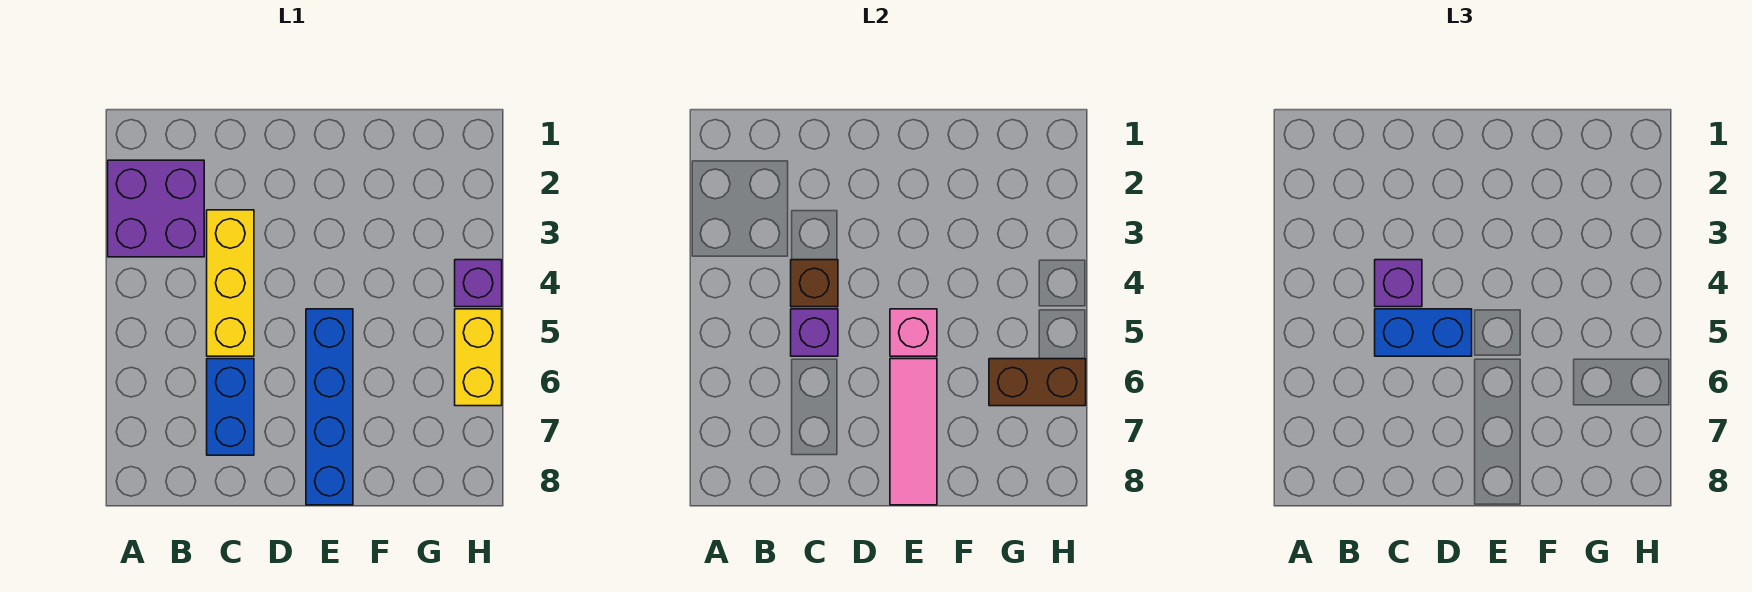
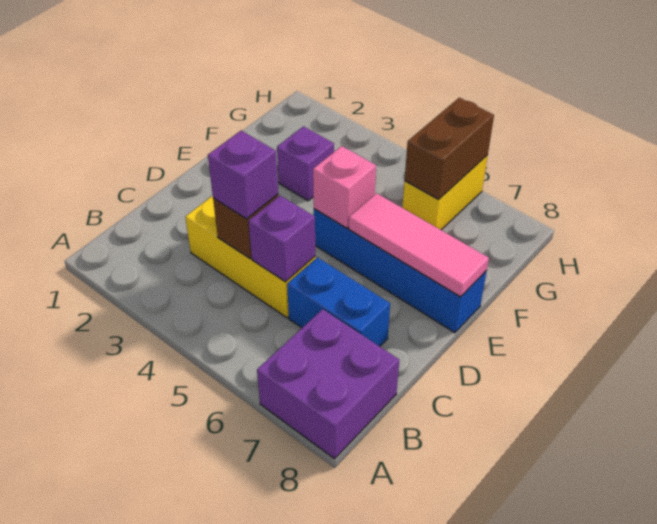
purple brick A2:B3 level 1 -> purple brick A7:B8 level 1
blue brick C5:D5 level 3 -> none
purple brick H4 level 1 -> purple brick F3 level 1
yellow brick H5:H6 level 1 -> yellow brick G6:H6 level 1

